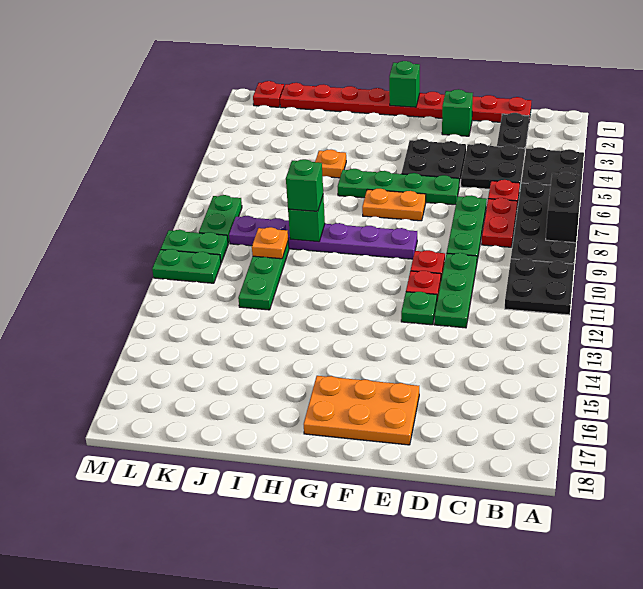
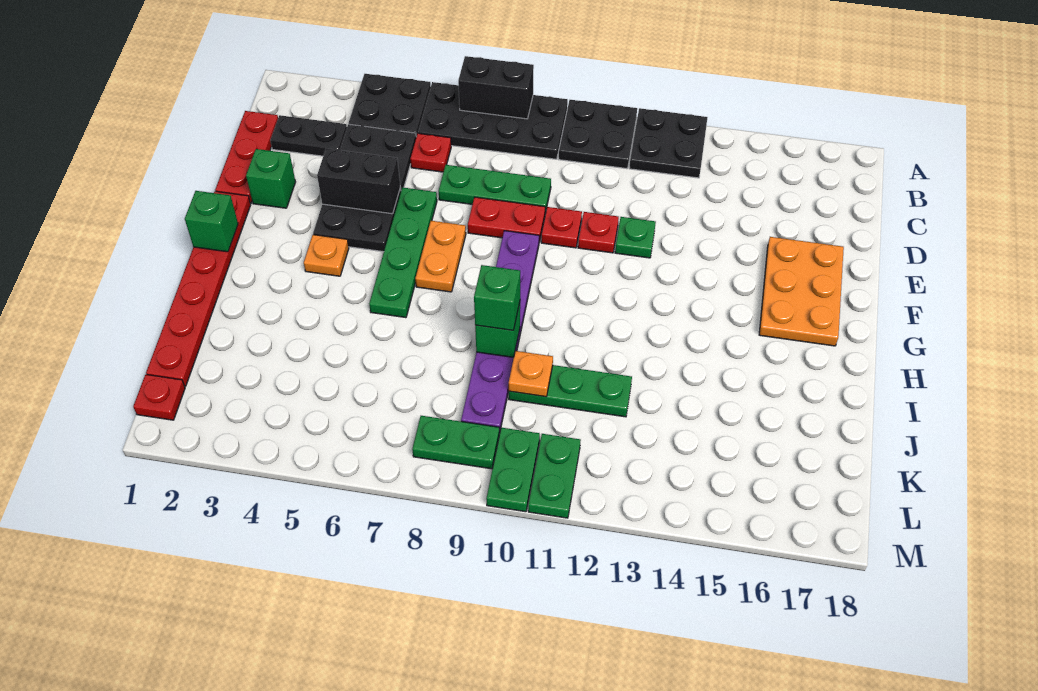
none -> black plate A12:B13 level 1
red plate C7:C8 level 1 -> red plate E8:E9 level 1
green plate D10:D12 level 1 -> none
none -> black brick E4:E5 level 2
orange plate I5 level 1 -> orange plate G4 level 1

